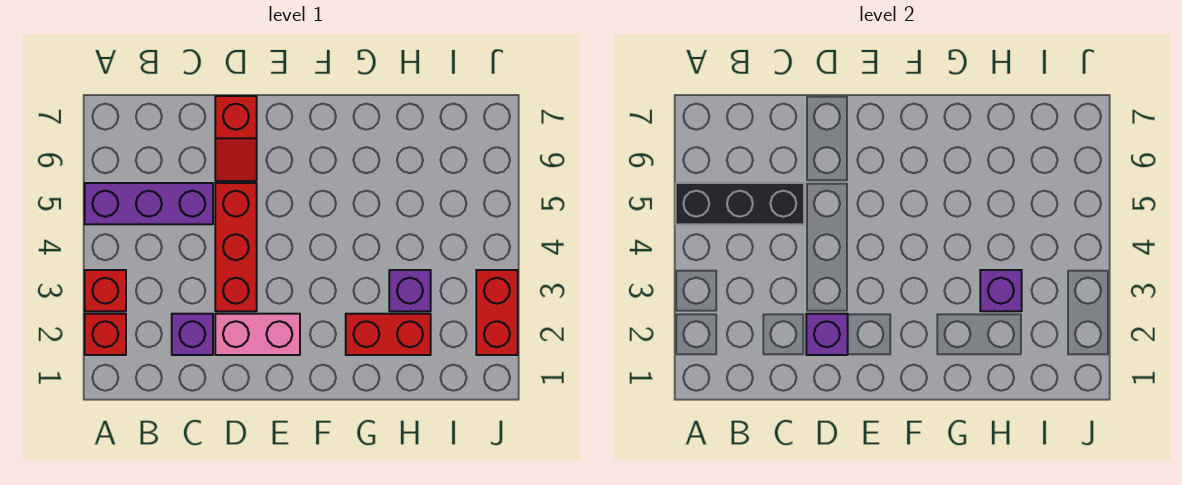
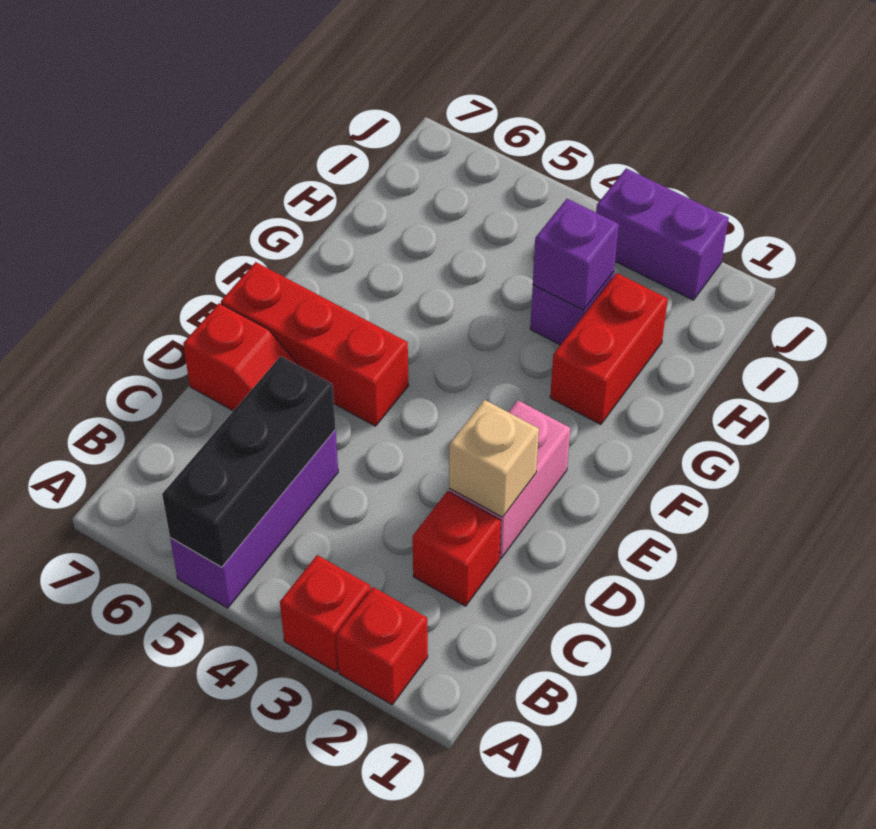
purple brick C2 level 1 -> red brick C2 level 1
purple brick D2 level 2 -> tan brick D2 level 2
red brick D3:D5 level 1 -> red brick E5:E7 level 1
red brick J2:J3 level 1 -> purple brick J2:J3 level 1

